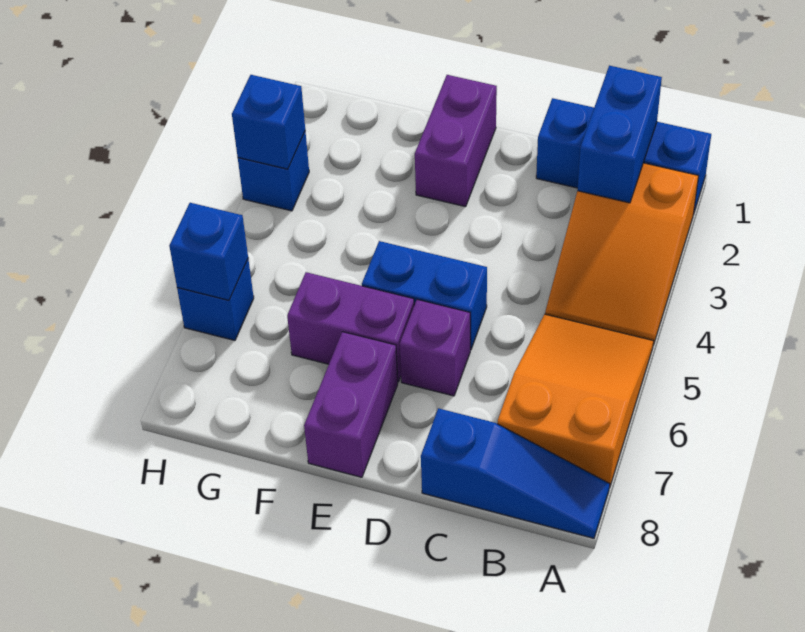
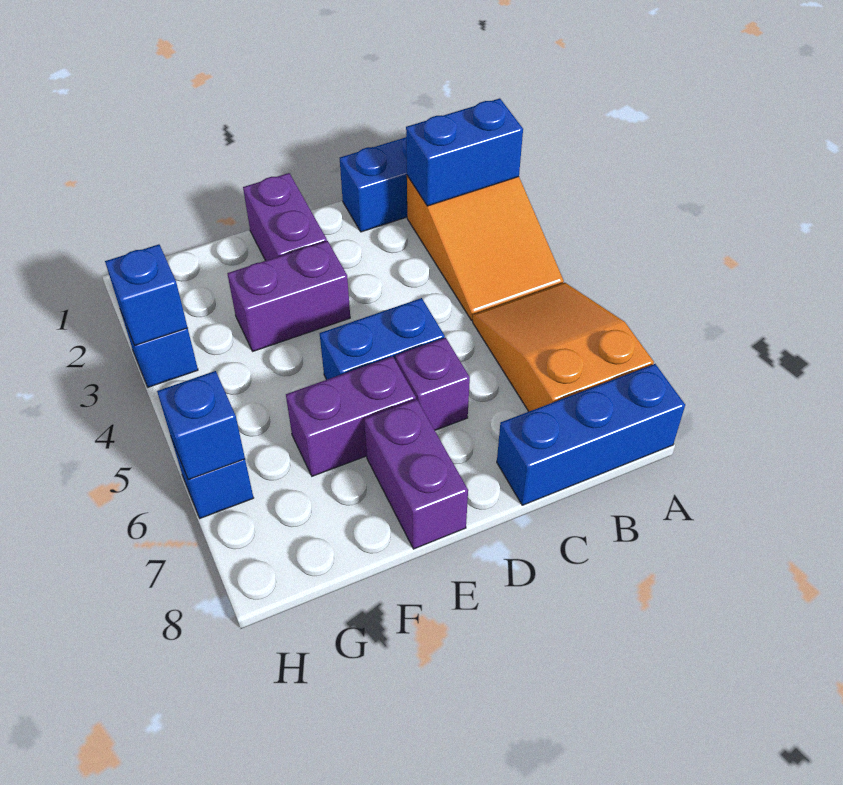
blue slope A8:C8 level 1 top C -> blue brick A8:C8 level 1
blue brick B1:B2 level 2 -> blue brick A2:B2 level 2
none -> purple brick E3:F3 level 1

